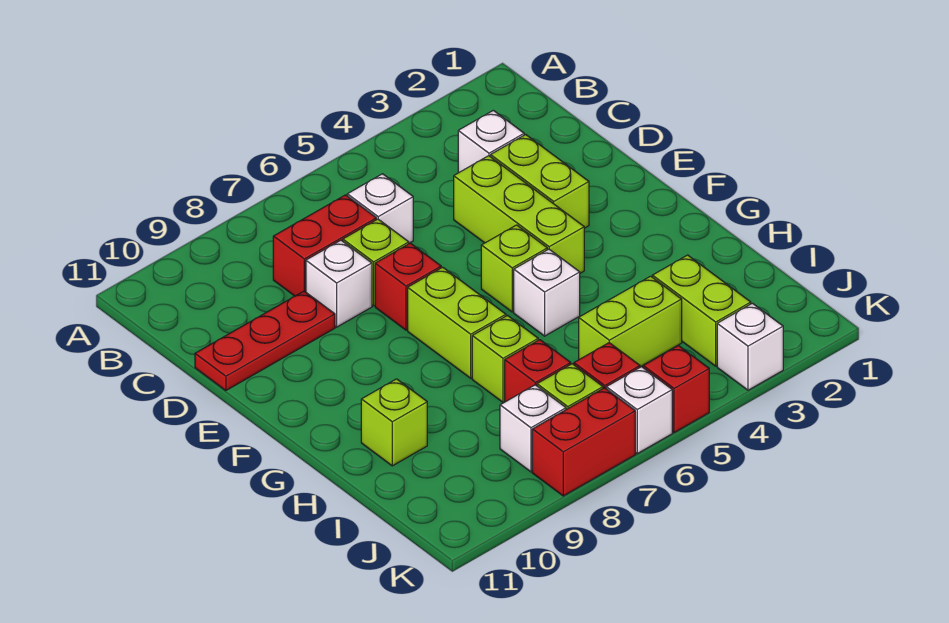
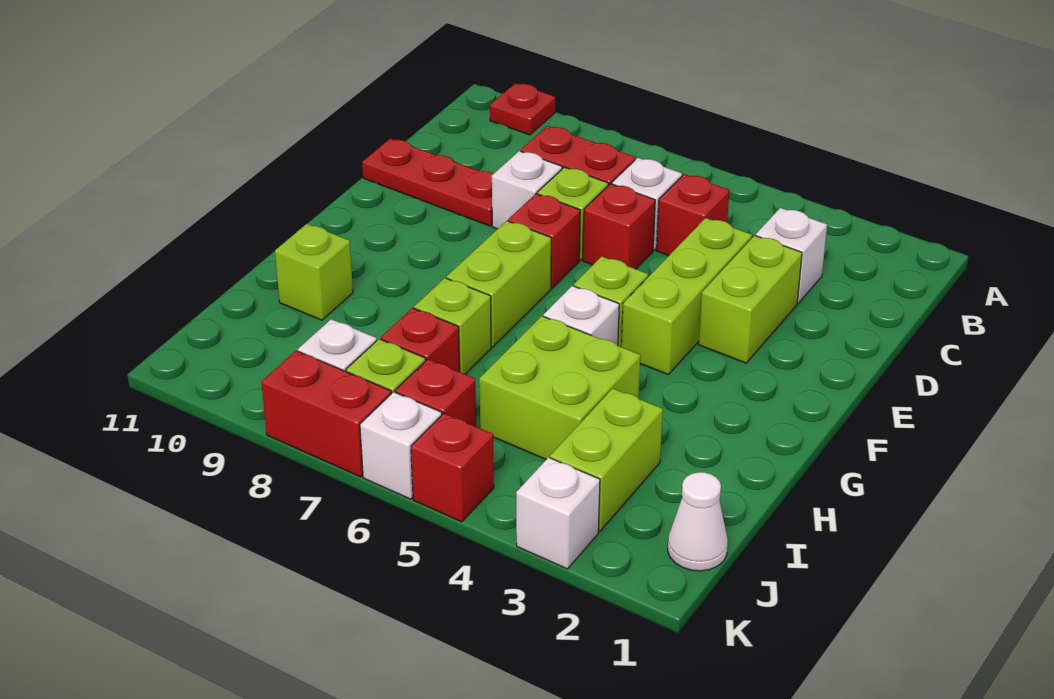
none -> red plate A10 level 1
none -> red brick C5 level 1
none -> red brick D6 level 1
lime brick I4:I5 level 1 -> lime brick H4:I5 level 1
none -> white cone J1 level 1

